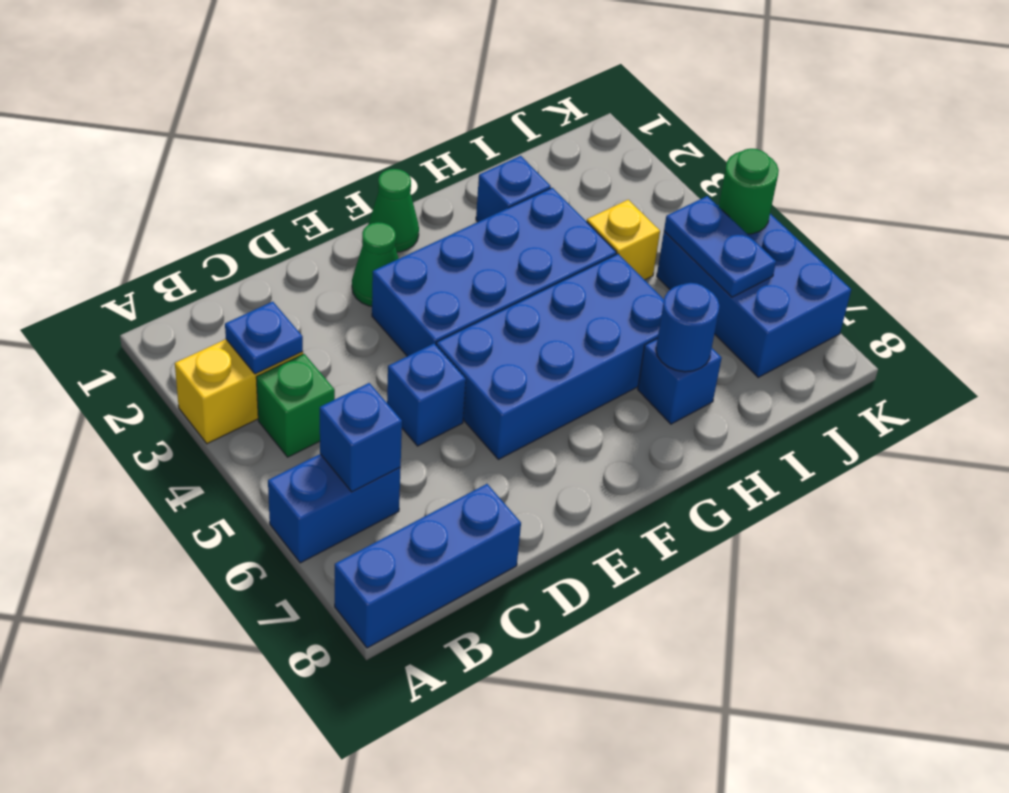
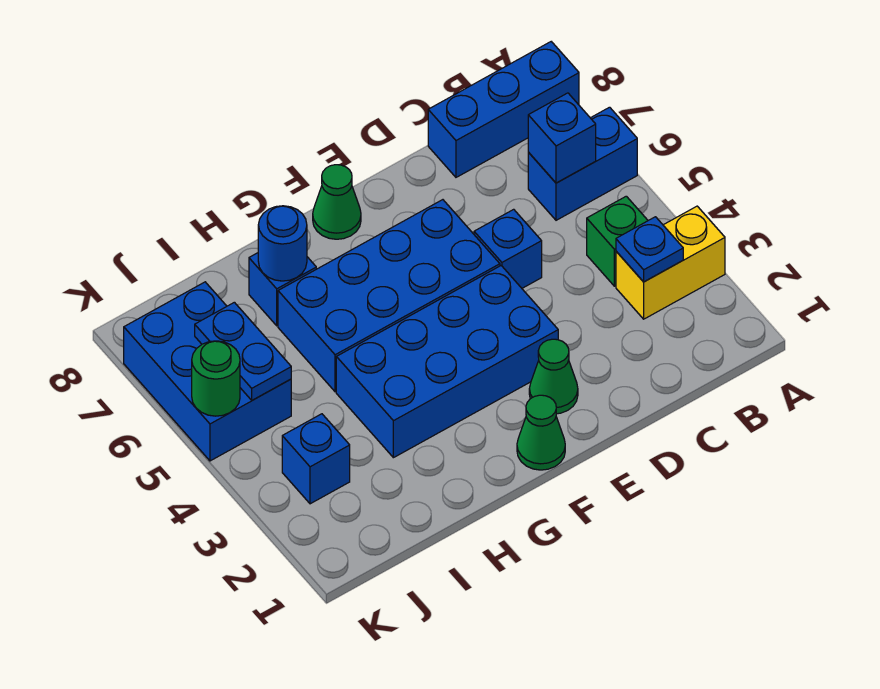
none -> green cone F8 level 1
blue brick H2 level 1 -> blue brick J3 level 1
yellow brick I4 level 1 -> none

